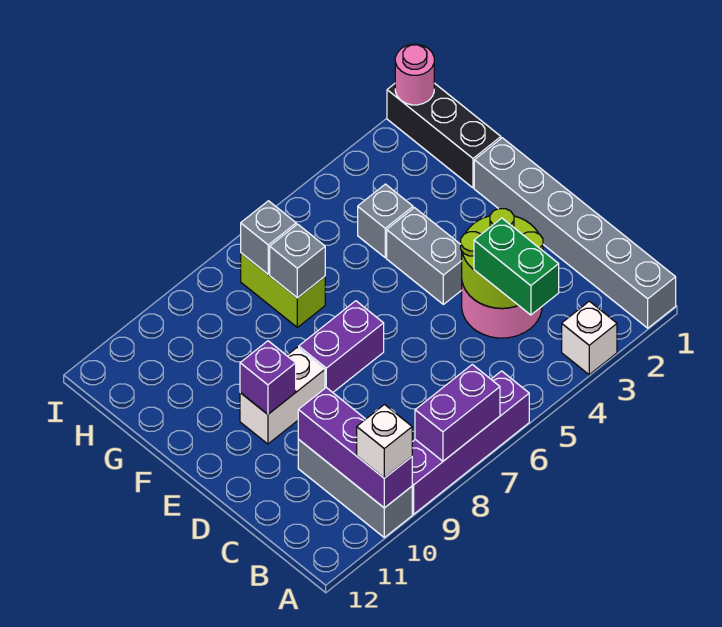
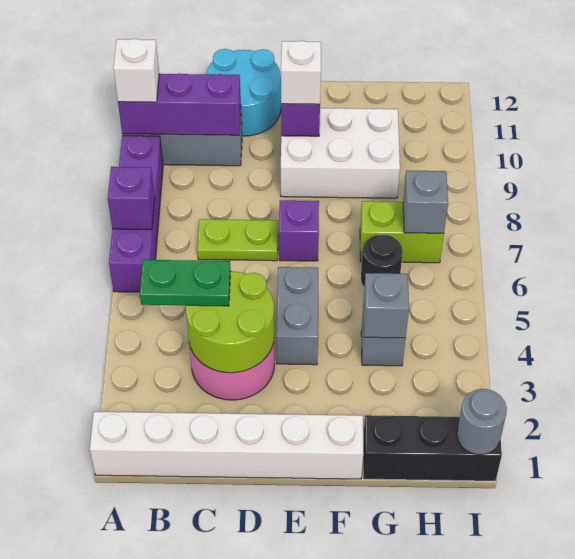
grey brick A1:F1 level 1 -> white brick A1:F1 level 1
white brick A3 level 1 -> white brick E10 level 3
purple brick A7:A8 level 2 -> purple brick A7 level 2
green brick B4:C4 level 3 -> green plate B4:C4 level 3
none -> lime plate C7:D7 level 1
none -> cyan round brick C11:D12 level 1
grey brick E4:F4 level 1 -> grey brick E4:E5 level 1
purple brick E7:E8 level 1 -> purple brick E7 level 1
white brick E9:E10 level 1 -> white brick E9:G10 level 1
none -> black round brick G6 level 1
grey brick G7 level 2 -> grey brick G4 level 2
pink round brick I1 level 2 -> grey round brick I1 level 2

